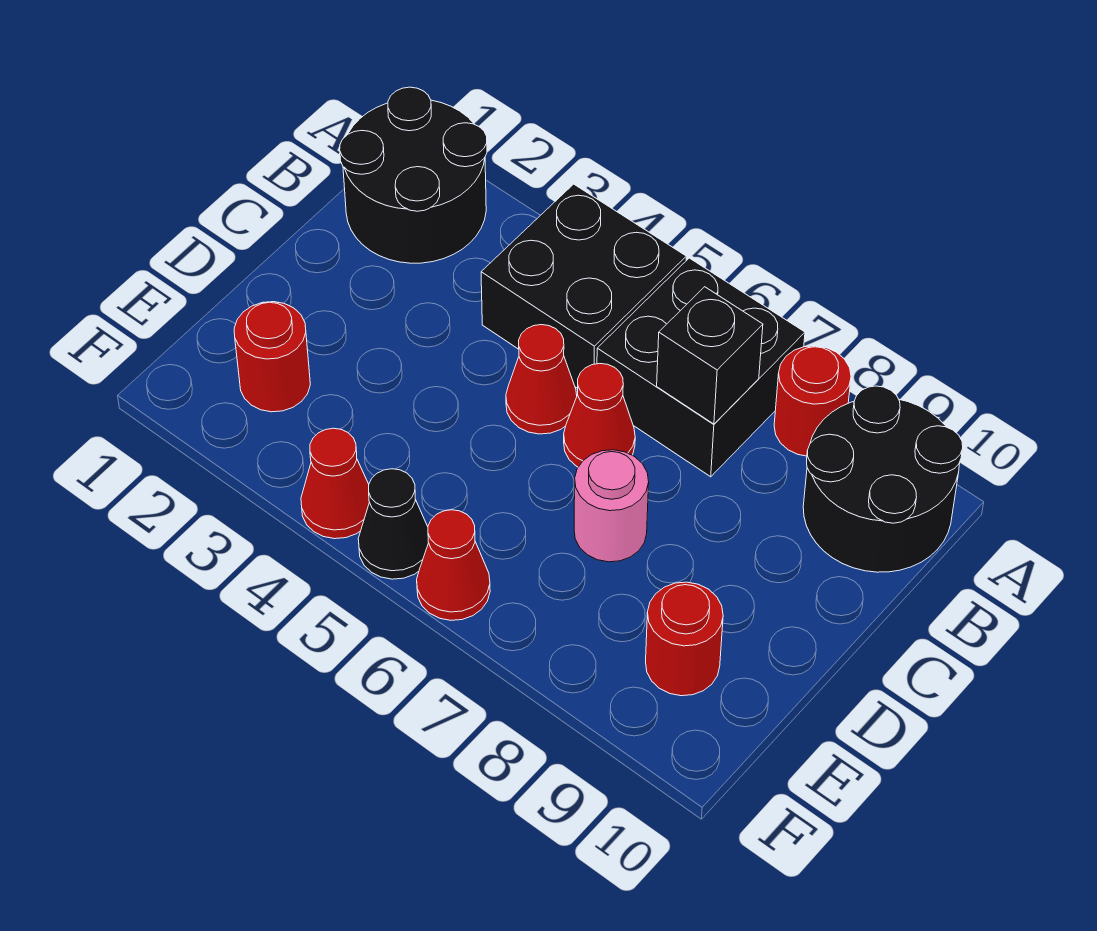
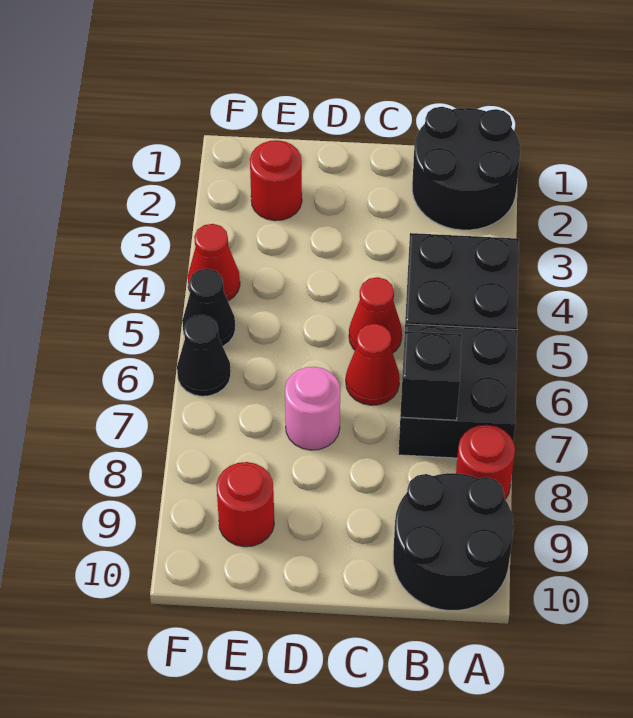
red cone F6 level 1 -> black cone F6 level 1

